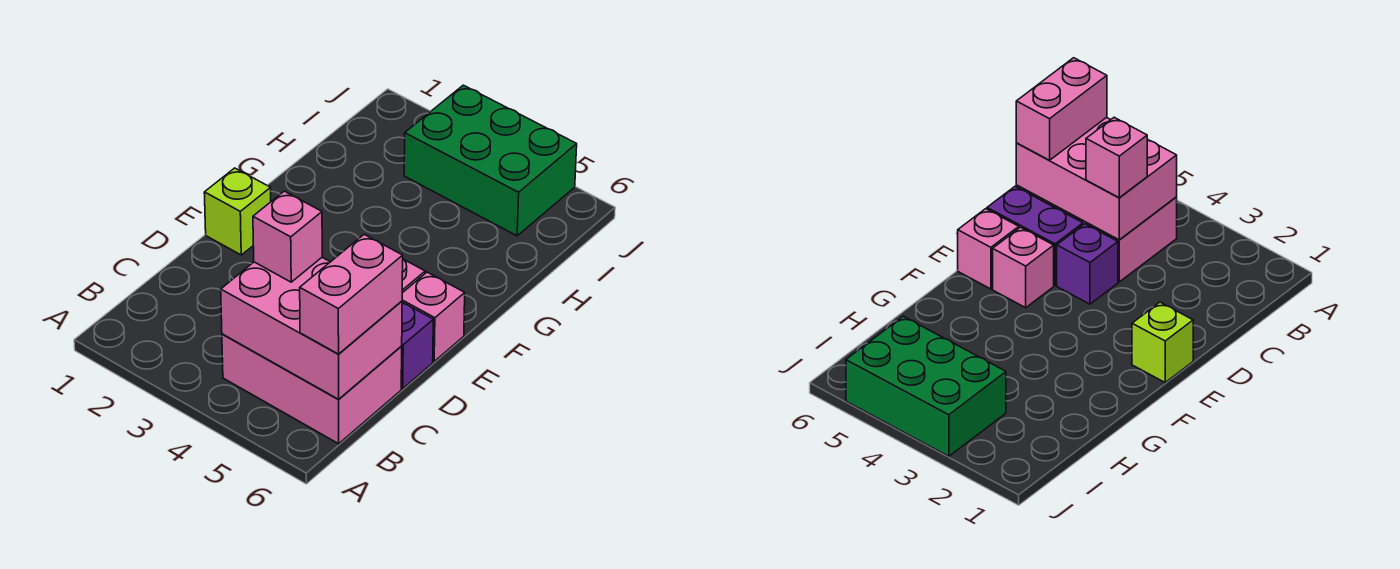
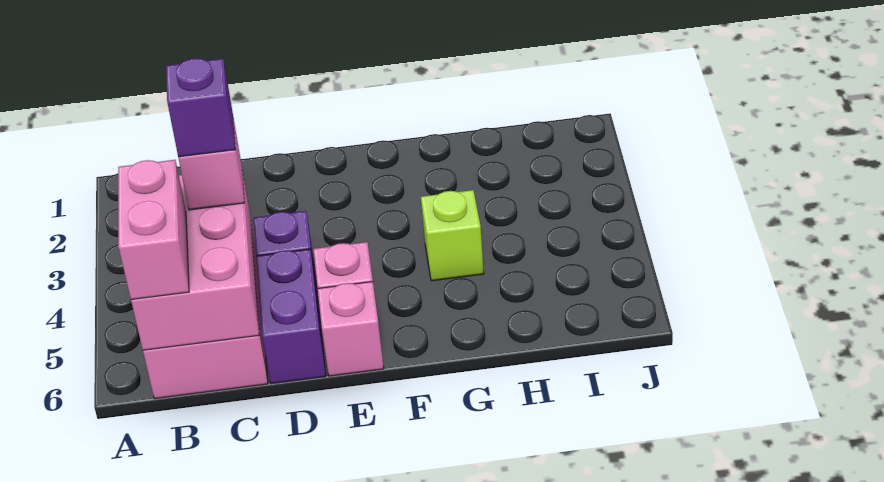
pink brick B6:C6 level 3 -> pink brick B5:B6 level 3
none -> purple brick C4 level 4
lime brick E1 level 1 -> lime brick G4 level 1
green brick I3:J5 level 1 -> none

